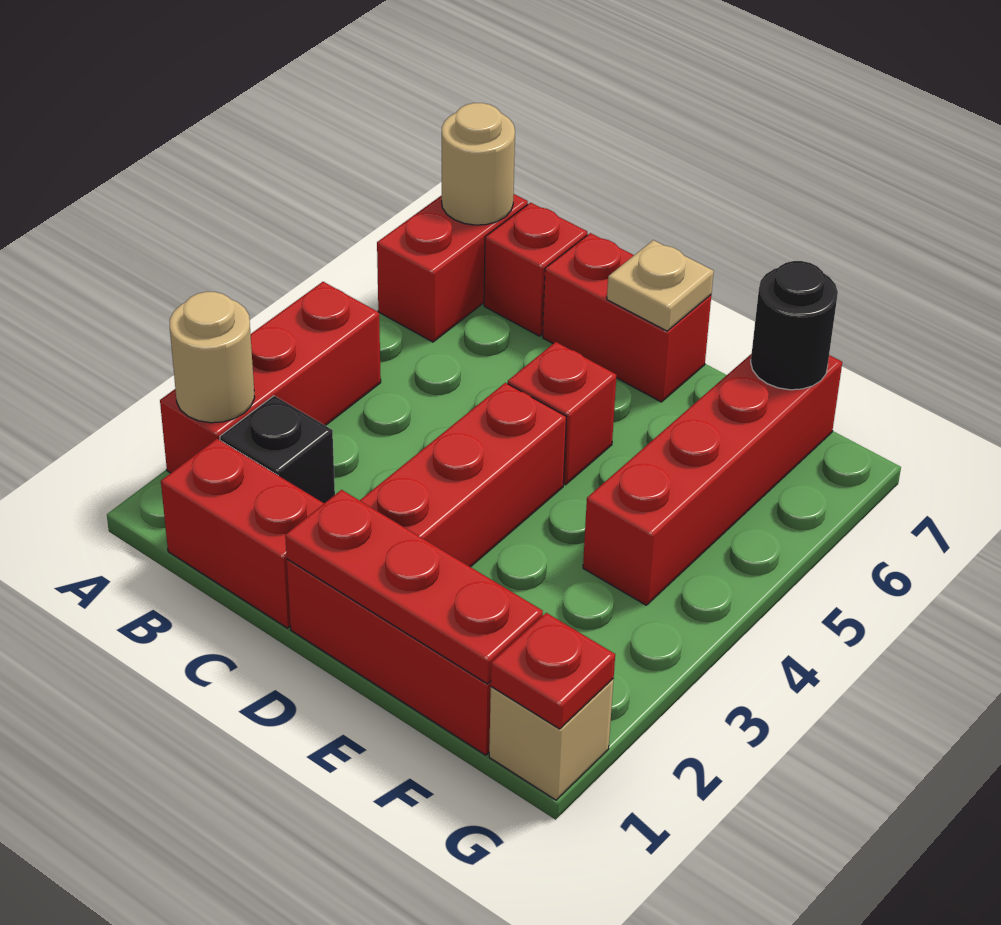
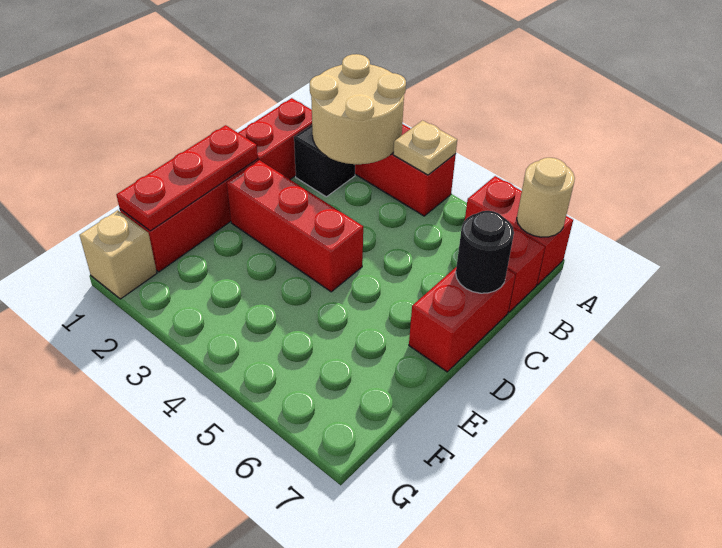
tan round brick A2 level 2 -> tan round brick A2:B3 level 2
red brick D5 level 1 -> none
tan plate D7 level 2 -> tan plate A4 level 2
red brick F4:F7 level 1 -> none
black round brick F7 level 2 -> black round brick C7 level 2
red plate G1 level 2 -> none

